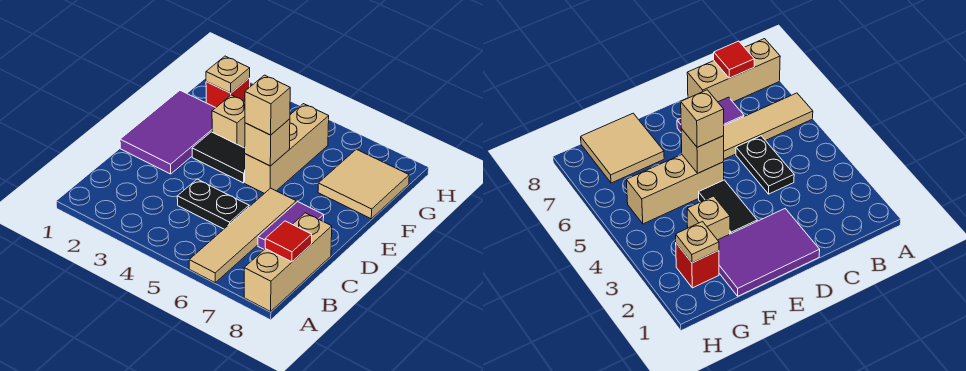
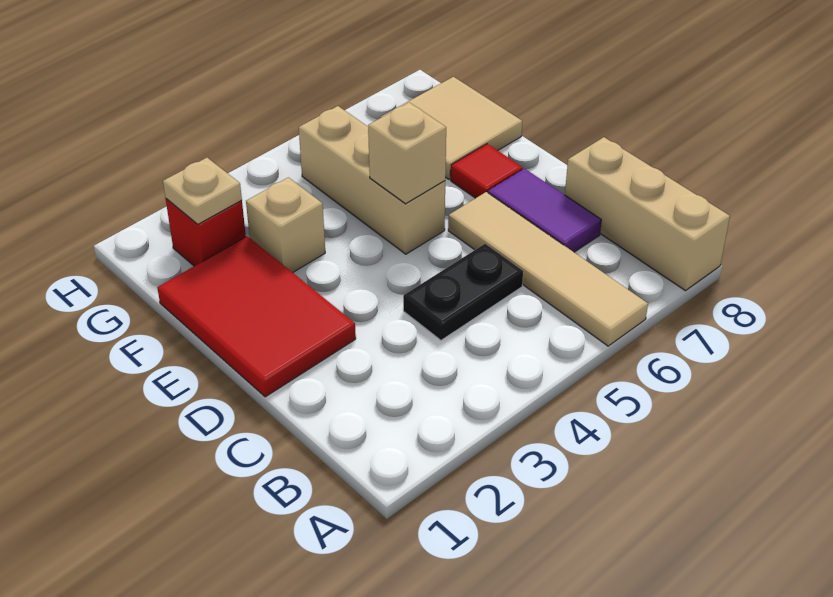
red tile B8 level 2 -> red tile E7 level 1
purple tile D1:F2 level 1 -> red tile D1:F2 level 1
black tile E3:E4 level 1 -> none
tan brick E5 level 3 -> none

